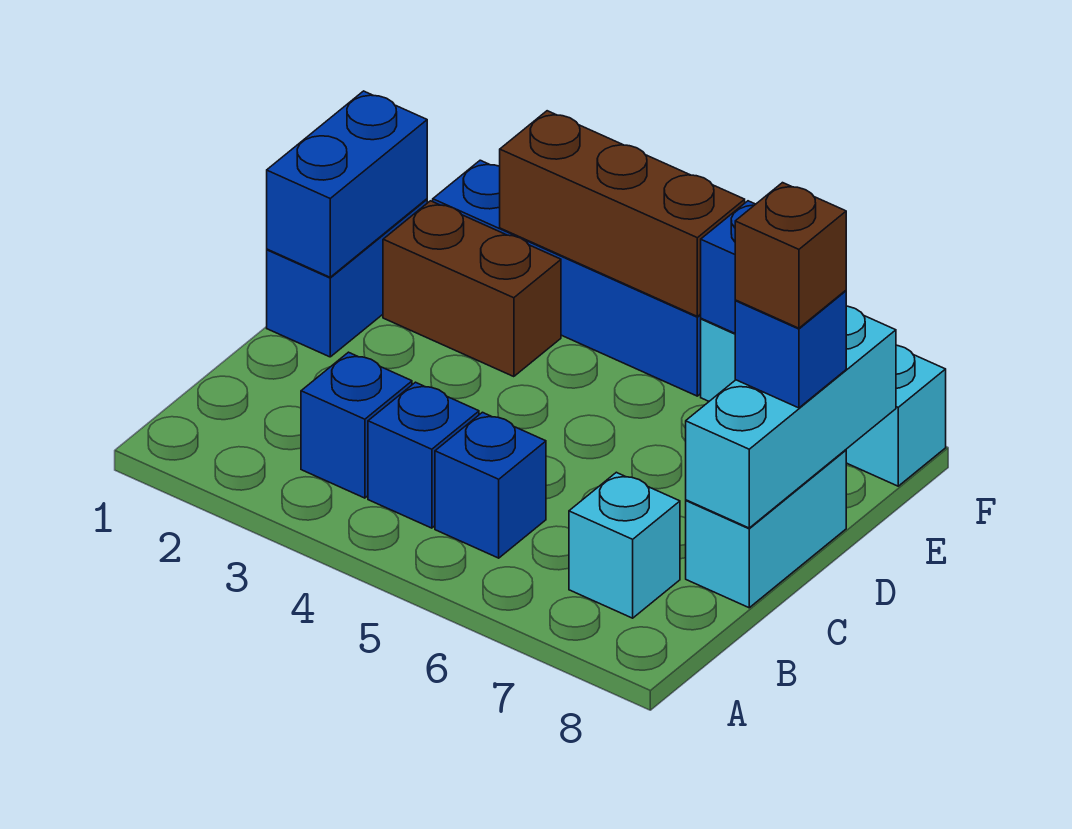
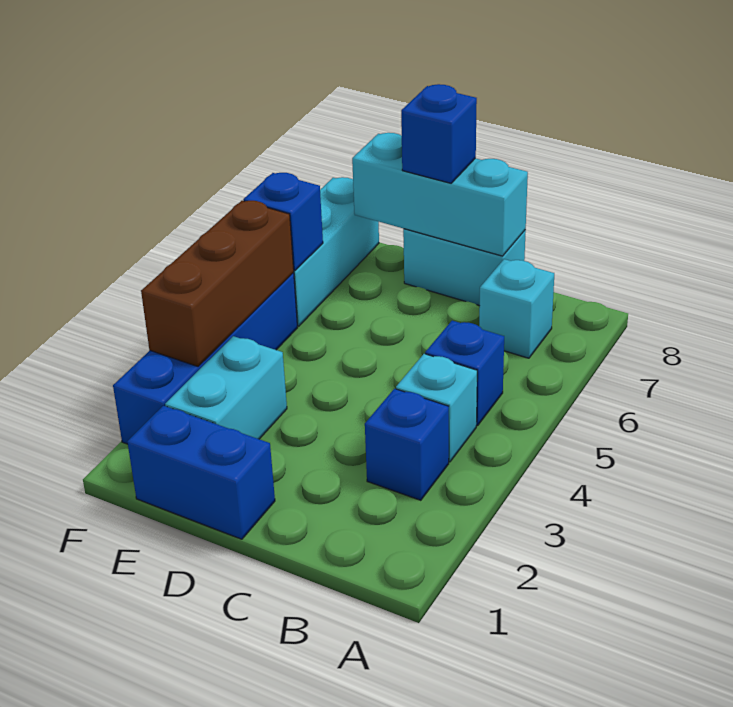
blue brick B4 level 1 -> cyan brick B4 level 1
blue brick D1:E1 level 2 -> none
brown brick D8 level 4 -> none
brown brick E2:E3 level 1 -> cyan brick E2:E3 level 1

